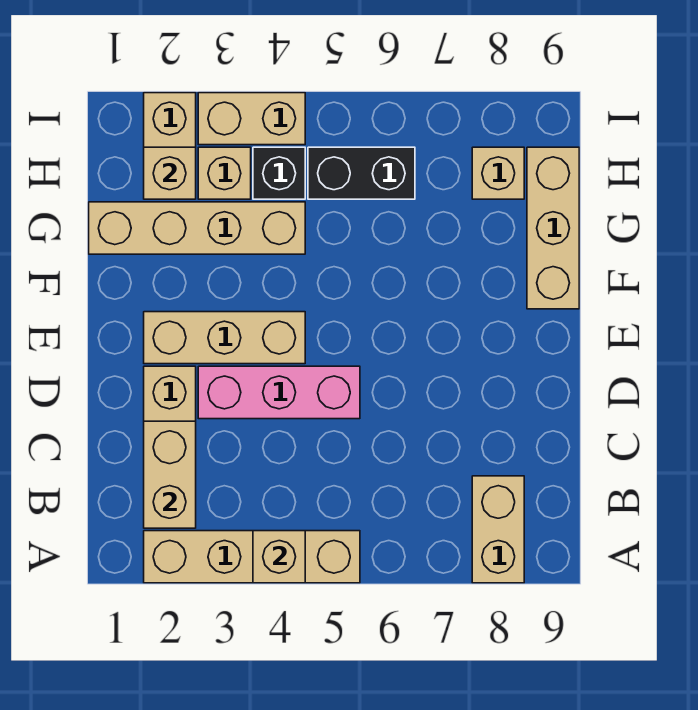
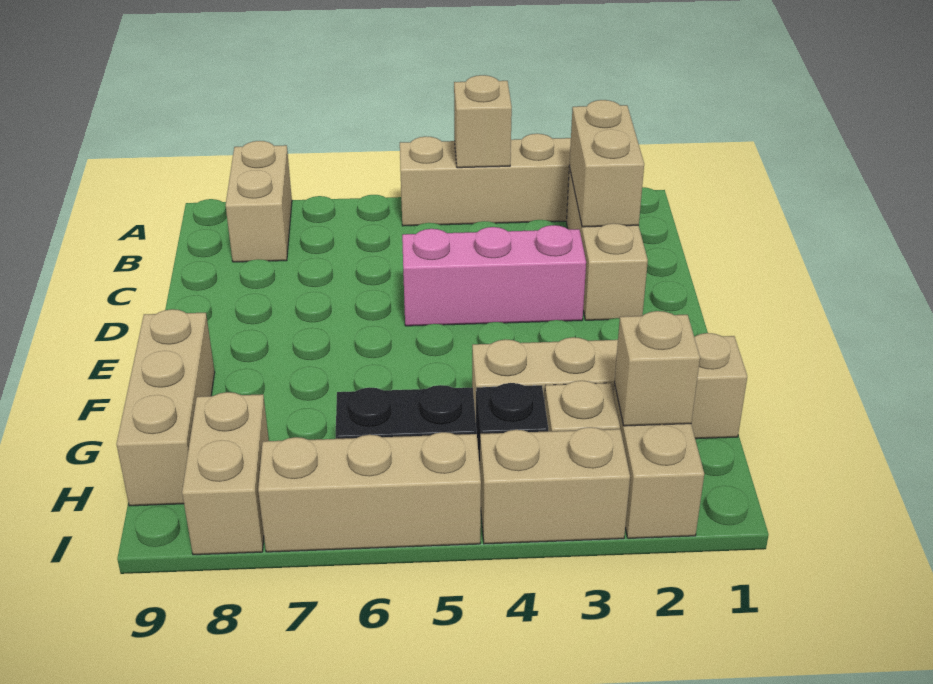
tan brick E2:E4 level 1 -> tan brick I5:I7 level 1
tan brick H8 level 1 -> tan brick H8:I8 level 1

